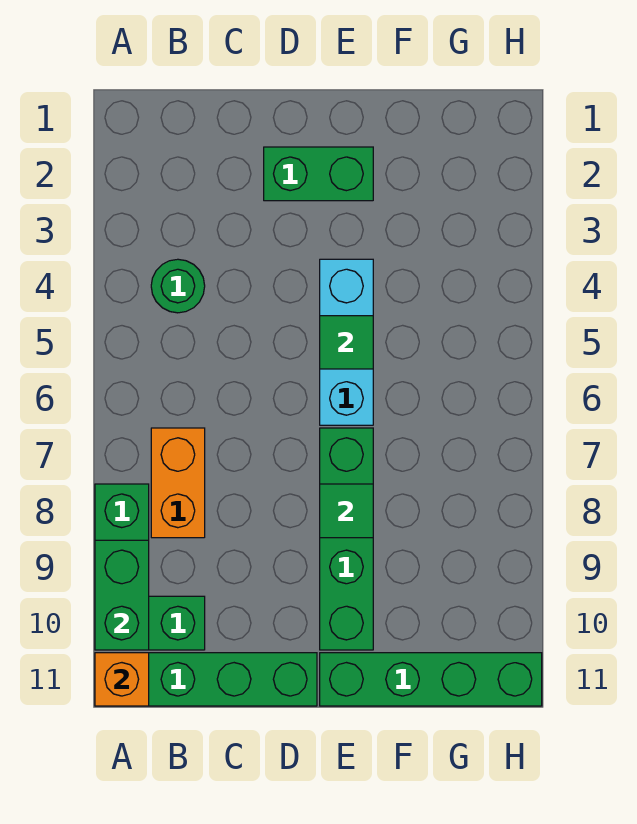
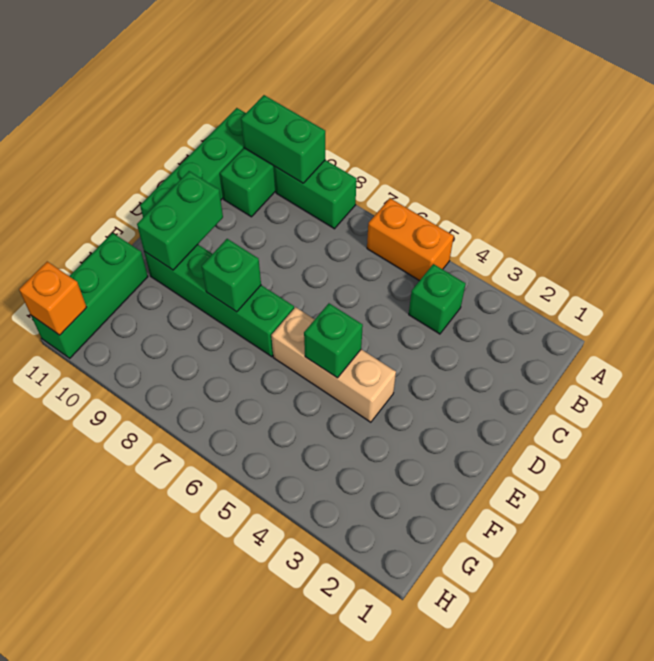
orange brick A11 level 2 -> orange brick H11 level 2
green round brick B4 level 1 -> green brick B4 level 1
orange brick B7:B8 level 1 -> orange brick A5:A6 level 1
green brick D2:E2 level 1 -> green brick D10:E10 level 2
cyan brick E4:E6 level 1 -> tan brick E4:E6 level 1
green tile E5 level 2 -> green brick E5 level 2
green tile E8 level 2 -> green brick E8 level 2
green brick E11:H11 level 1 -> green brick F11:H11 level 1

